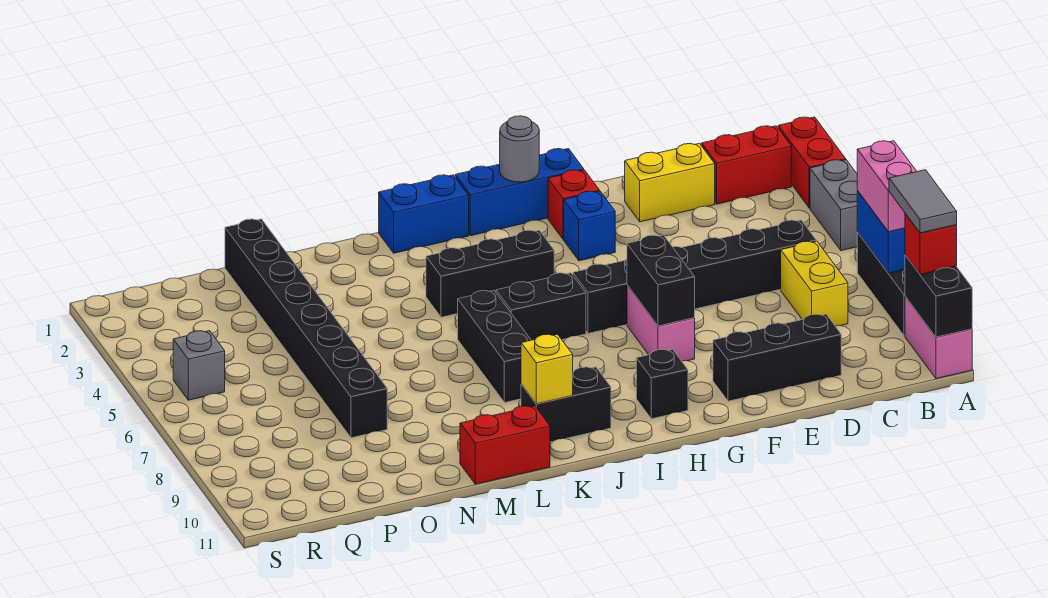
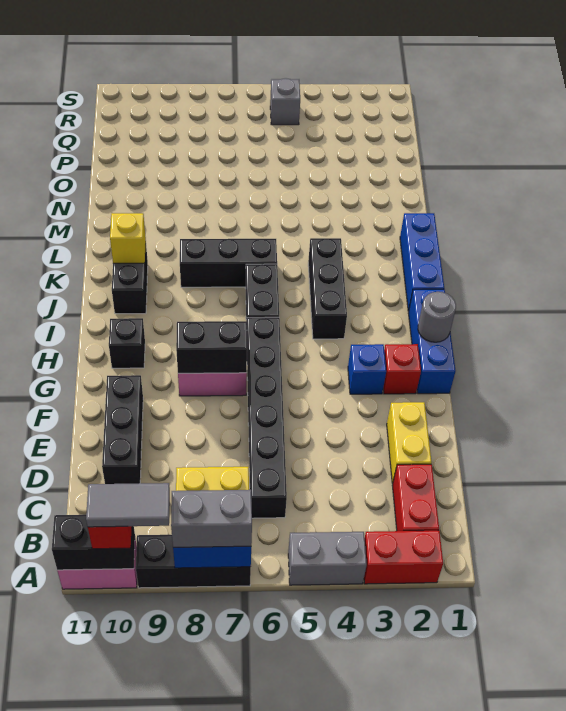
pink brick A7:A8 level 3 -> grey brick A7:A8 level 3
blue brick J1:K1 level 1 -> blue brick J1:L1 level 1
red brick L11:M11 level 1 -> none
black brick O1:O8 level 1 -> none

